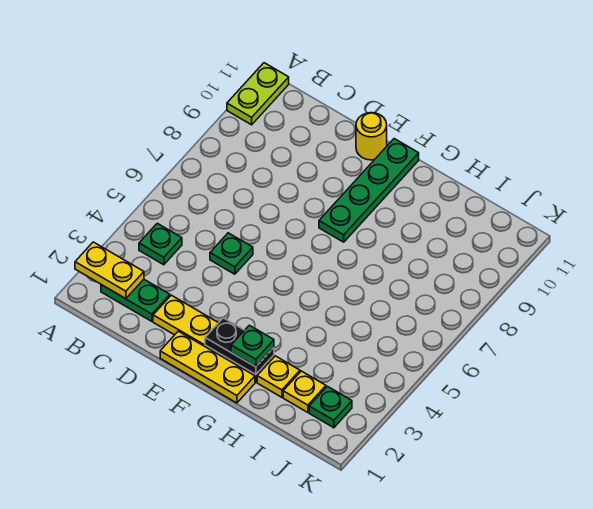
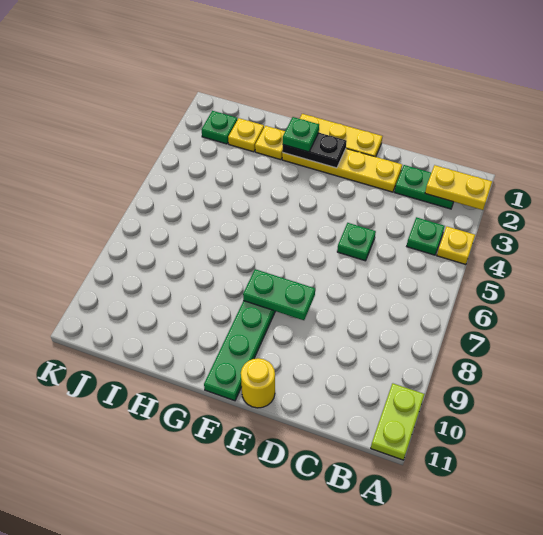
none -> yellow plate A4 level 1
none -> green plate E8:F8 level 2

